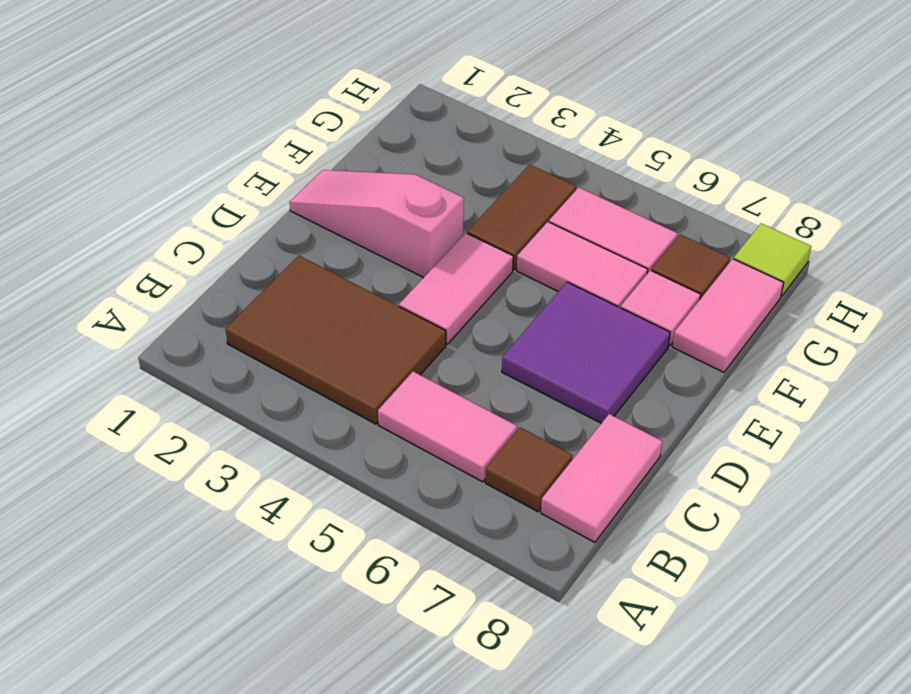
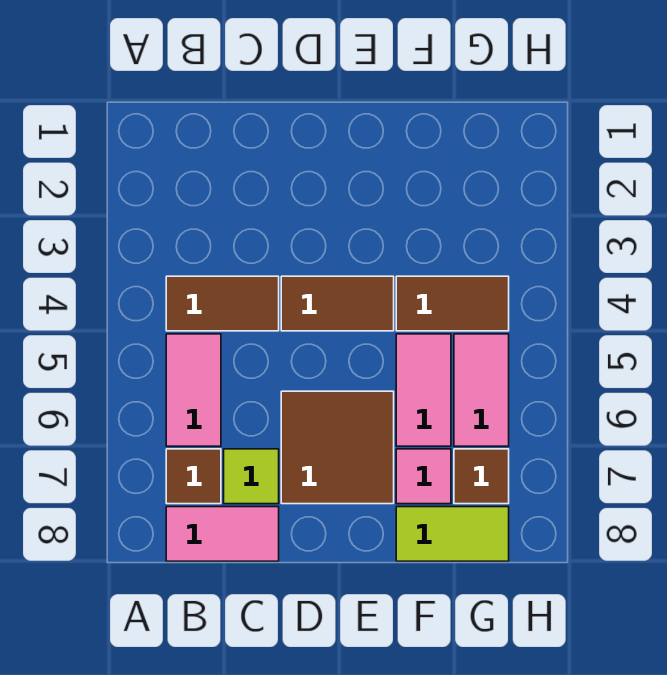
brown tile B2:C4 level 1 -> brown tile B4:C4 level 1
pink tile D4:E4 level 1 -> brown tile D4:E4 level 1
purple tile D6:E7 level 1 -> brown tile D6:E7 level 1
pink slope E1:E3 level 1 top 3 -> none
pink tile F8:G8 level 1 -> lime tile F8:G8 level 1
lime tile H8 level 1 -> lime tile C7 level 1

